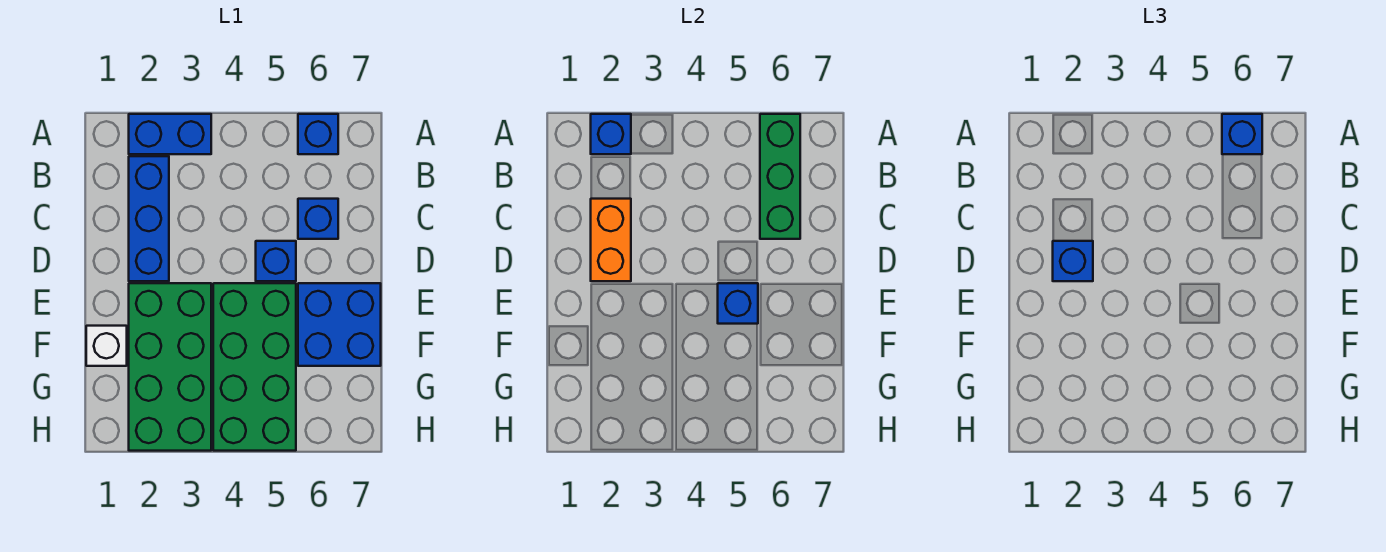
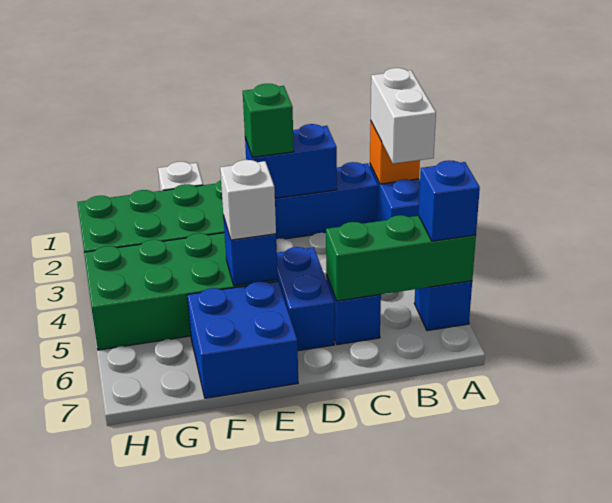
blue brick A2 level 2 -> orange brick A2 level 2
none -> white brick A2:A3 level 3
orange brick C2:D2 level 2 -> blue brick C2:D2 level 2
blue brick D2 level 3 -> green brick D2 level 3
blue brick D5 level 1 -> blue brick D5:D6 level 1
none -> white brick E5 level 3

